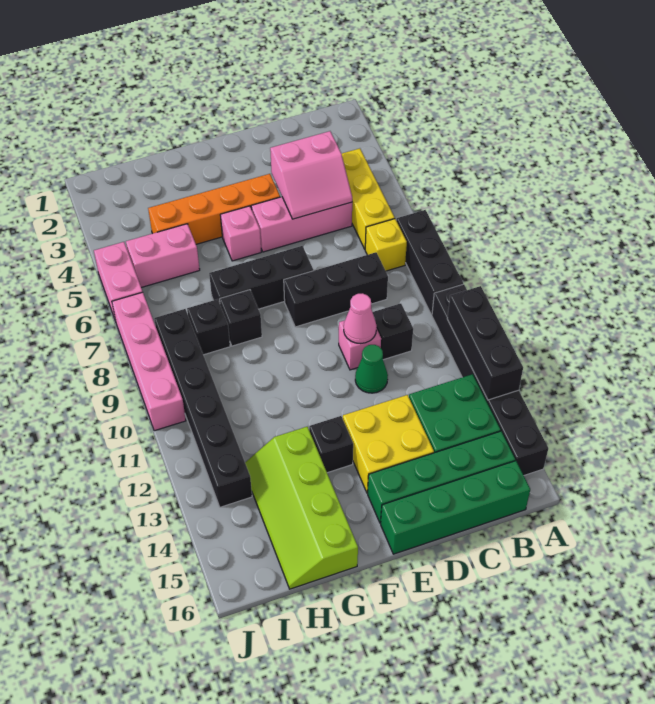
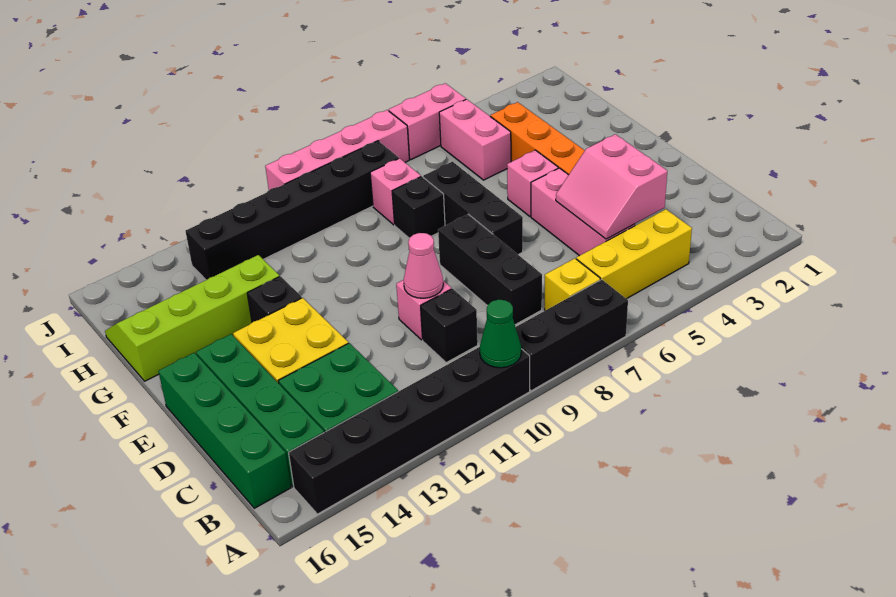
black brick A11:A13 level 2 -> none
green cone D11 level 1 -> green cone A10 level 2
black brick H8 level 1 -> pink brick H8 level 1

